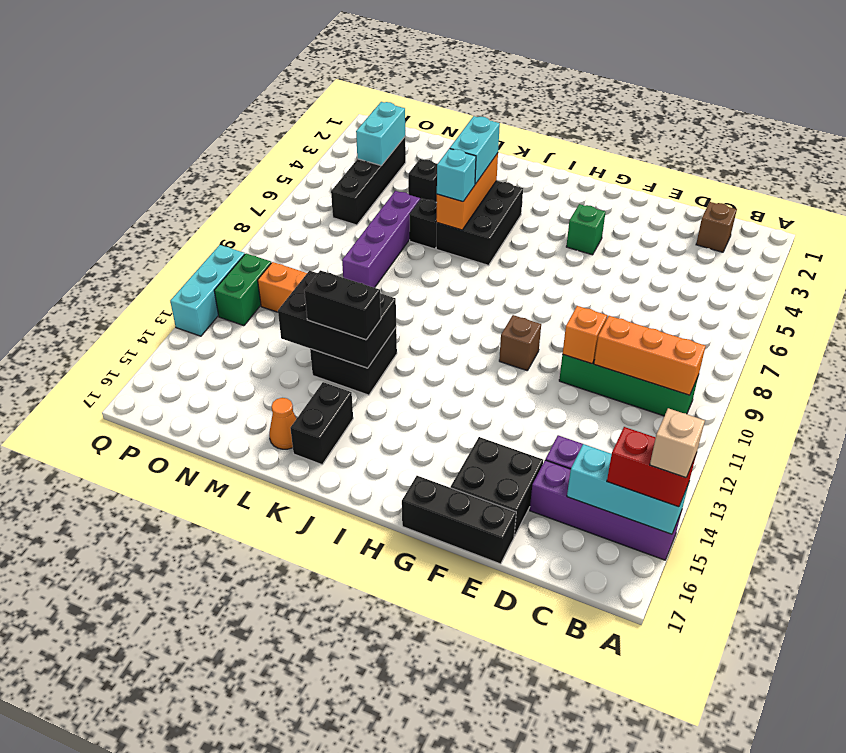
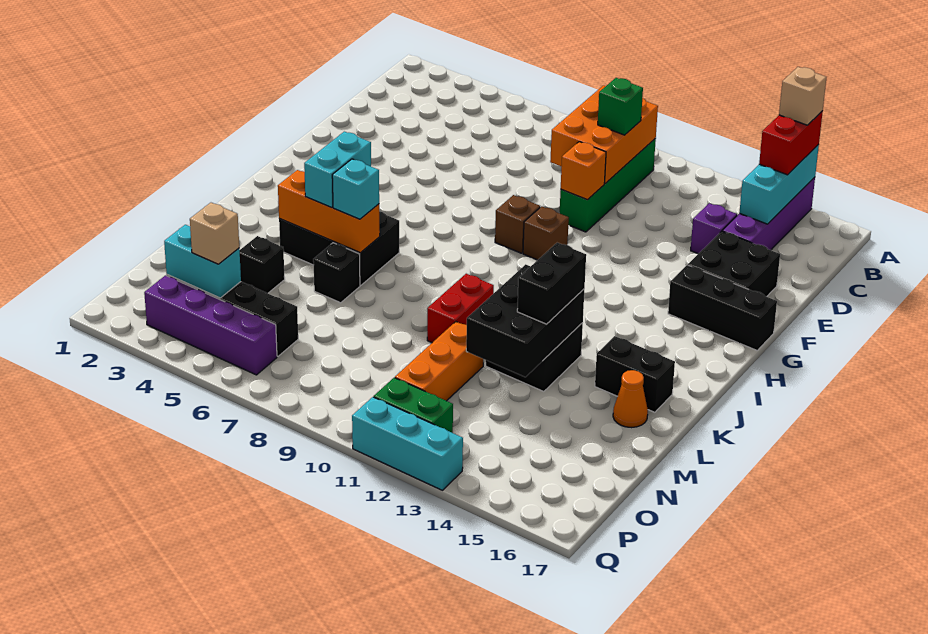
orange brick B10:D10 level 2 -> orange brick B9:D10 level 2
brown brick C2 level 1 -> brown brick G9 level 1
black brick E17:G17 level 1 -> black brick G15:G17 level 1
green brick G4 level 1 -> green brick C10 level 3
cyan brick K4:K5 level 3 -> cyan brick J5:K5 level 3
none -> red brick K10:L10 level 1
purple brick M6:M9 level 1 -> purple brick P3:P6 level 1
none -> tan brick O4 level 3

